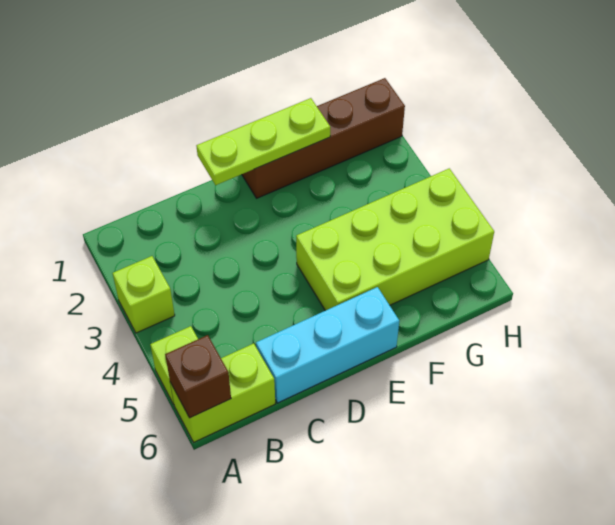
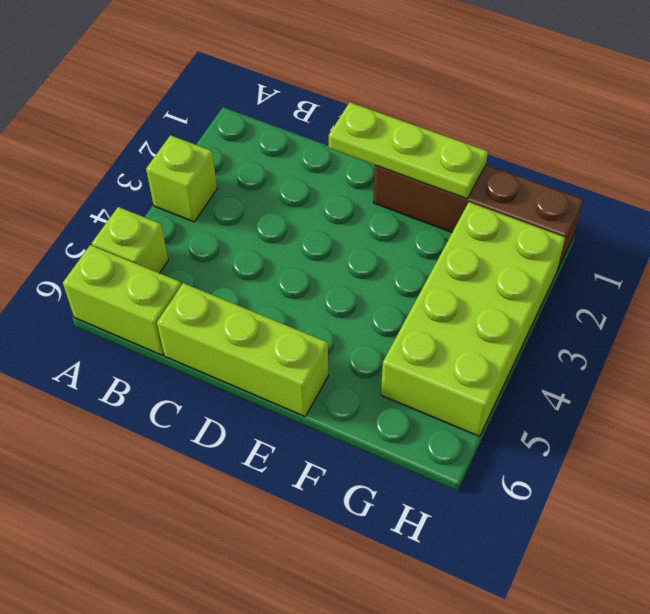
brown brick A6 level 2 -> none
cyan brick C6:E6 level 1 -> lime brick C6:E6 level 1
lime brick E4:H5 level 1 -> lime brick G2:H5 level 1

